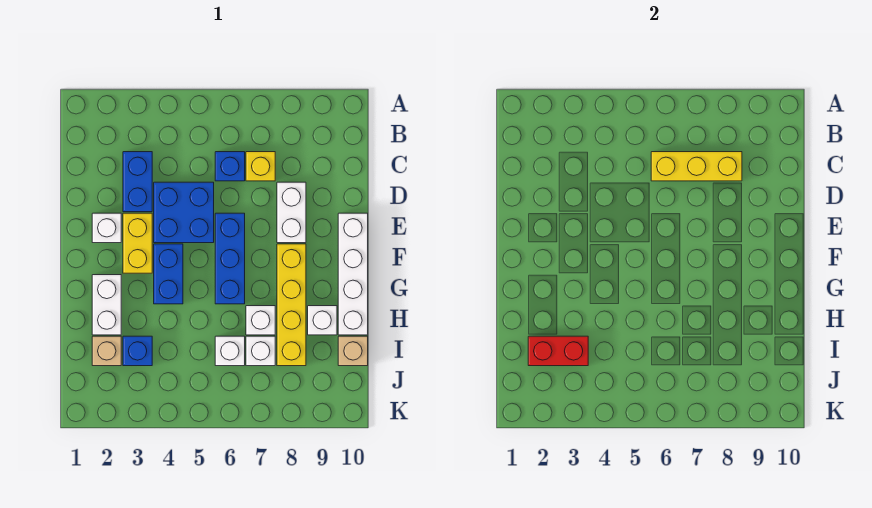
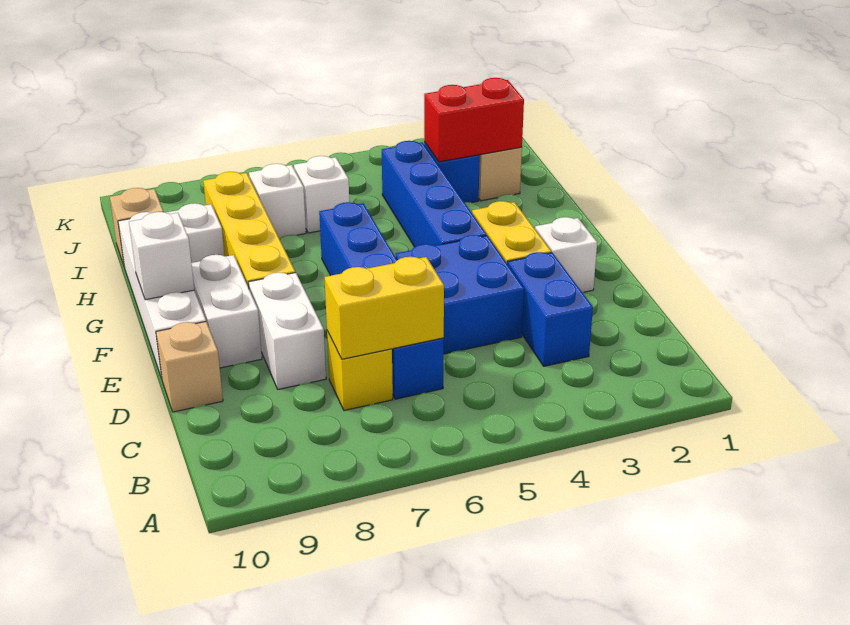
yellow brick C6:C8 level 2 -> yellow brick C6:C7 level 2
none -> tan brick D10 level 1
blue brick F4:G4 level 1 -> blue brick F4:I4 level 1
white brick G2:H2 level 1 -> white brick E9:F9 level 1
white brick H7 level 1 -> white brick F10 level 2

